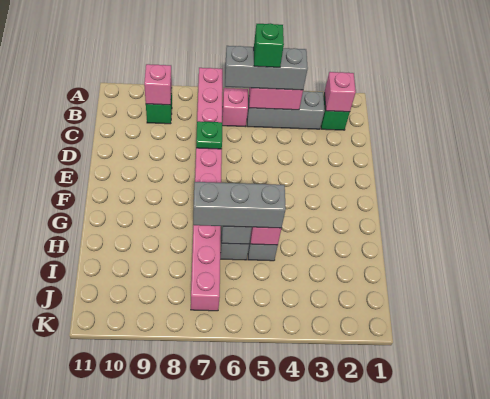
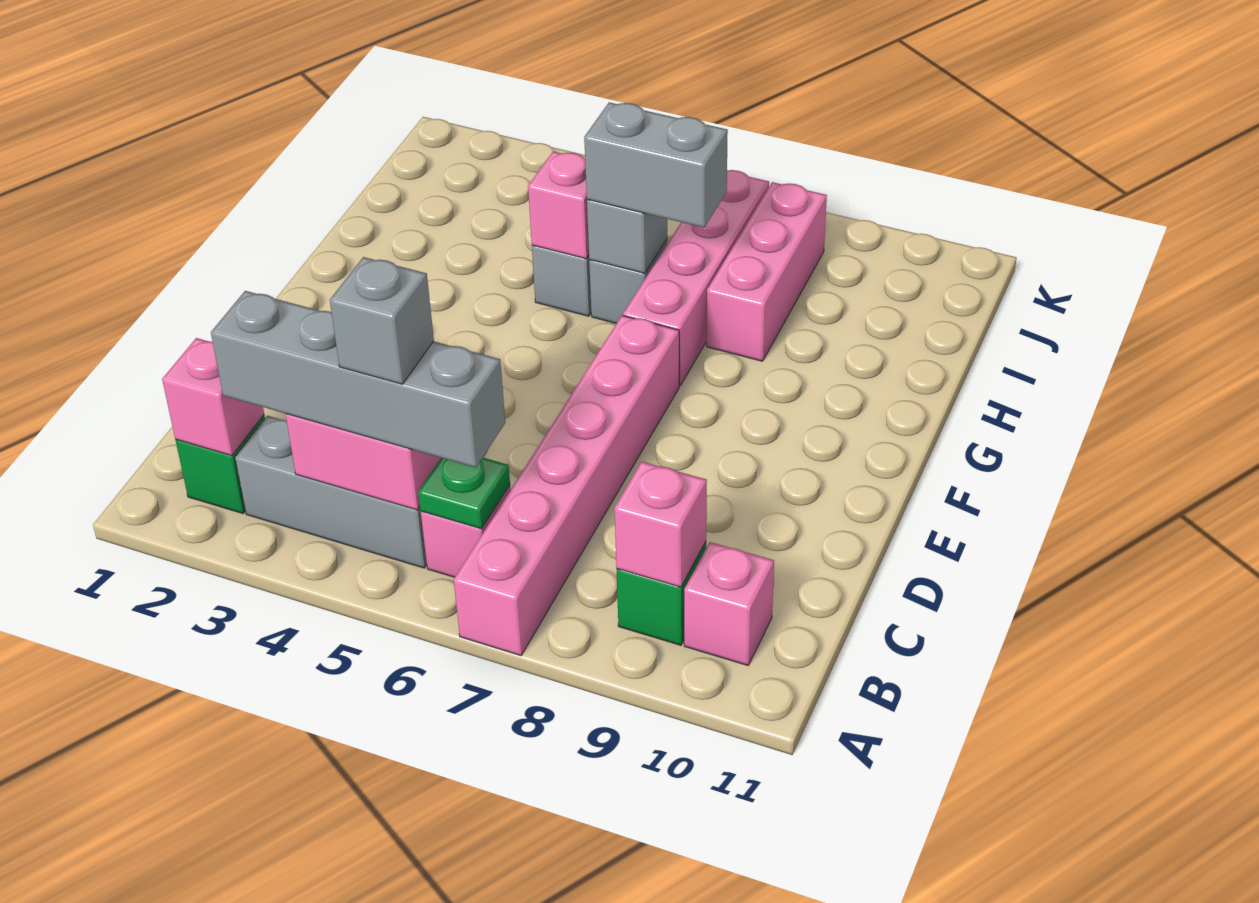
grey brick B4:B6 level 3 -> grey brick B3:B6 level 3
green brick B5 level 4 -> grey brick B5 level 4
none -> pink brick B10 level 1
green plate D7 level 2 -> green plate B6 level 2
grey brick H5:H7 level 3 -> grey brick H6:H7 level 3
none -> pink brick H8:J8 level 1

